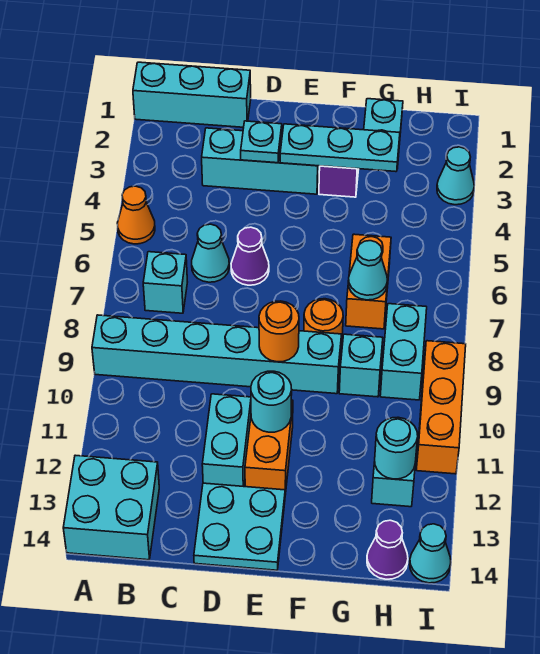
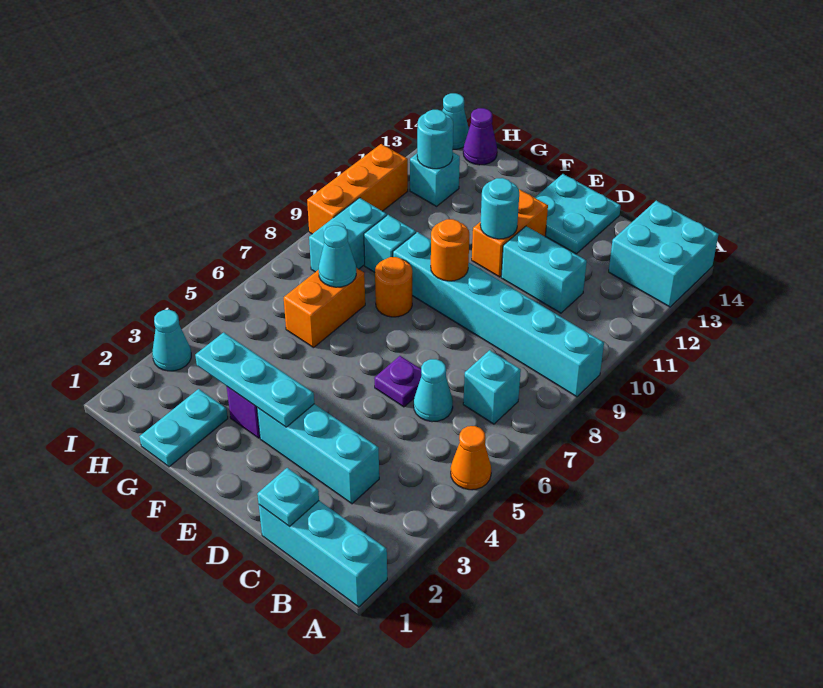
cyan plate D3 level 2 -> cyan plate C1 level 2
purple cone D6 level 1 -> purple plate D6 level 1
cyan brick D11:D12 level 1 -> cyan brick C11:D11 level 1

